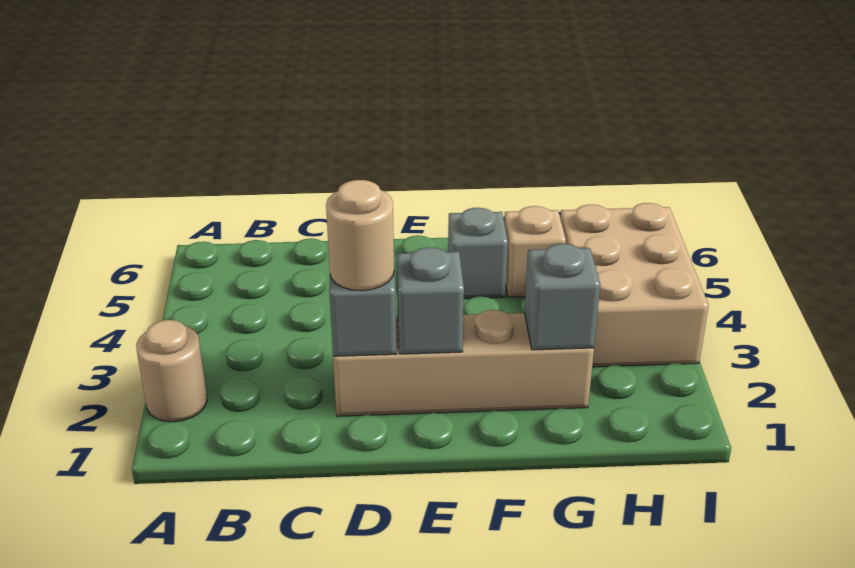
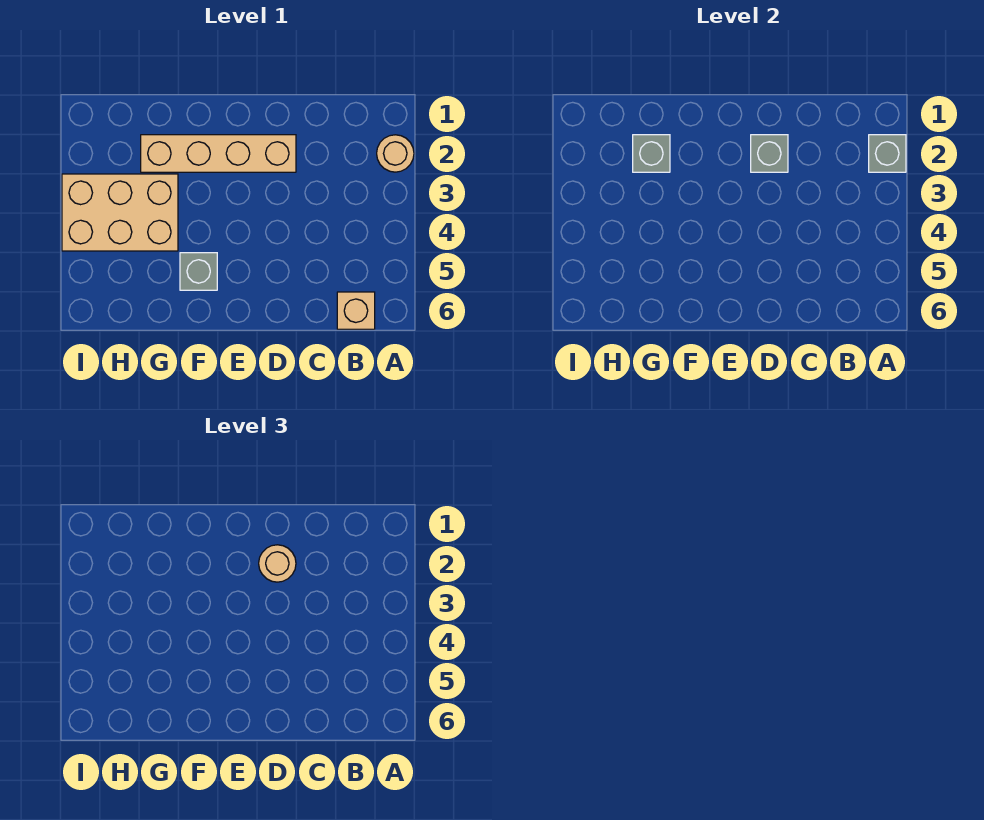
grey brick E2 level 2 -> grey brick A2 level 2
tan brick G5 level 1 -> tan brick B6 level 1
tan brick H3:I5 level 1 -> tan brick G3:I4 level 1

